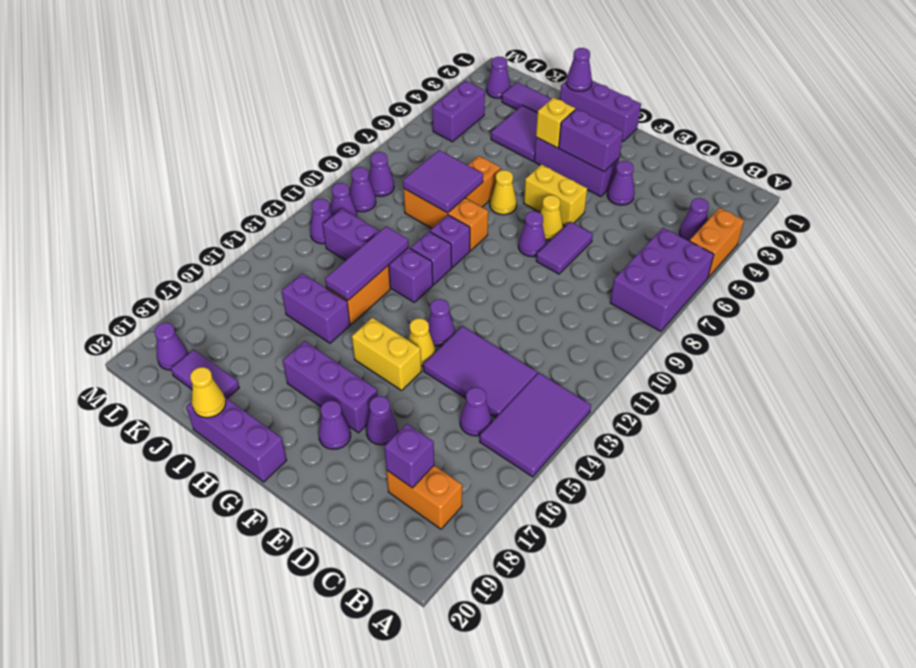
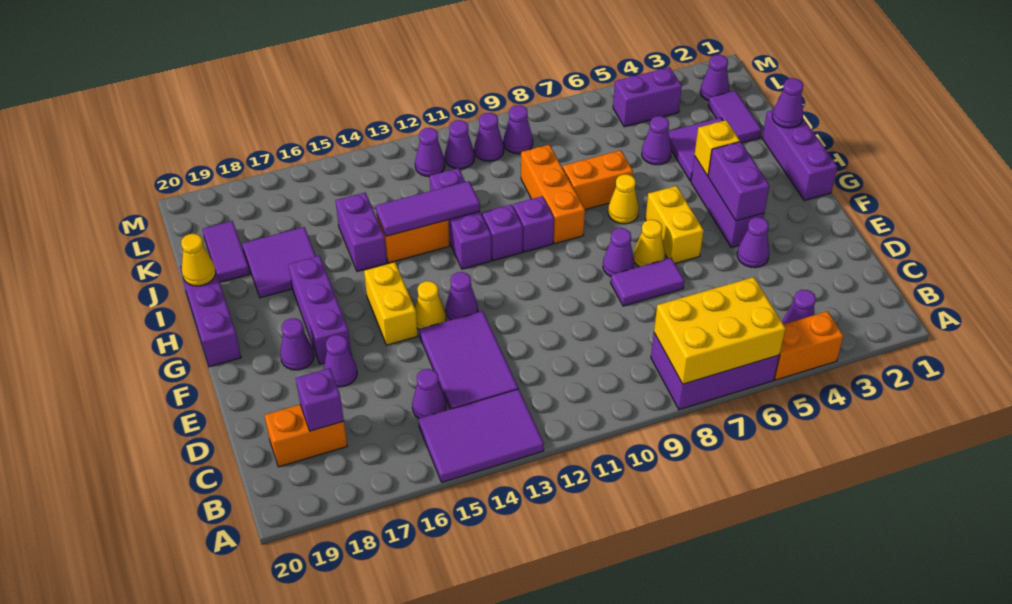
none -> yellow brick A6:B8 level 2
orange brick B18:C18 level 1 -> orange brick C18:C19 level 1
purple brick H12:K12 level 1 -> purple brick H12:J12 level 1
purple tile I8:J9 level 2 -> purple tile I17:J18 level 1
purple cone L19 level 1 -> purple cone J5 level 1

